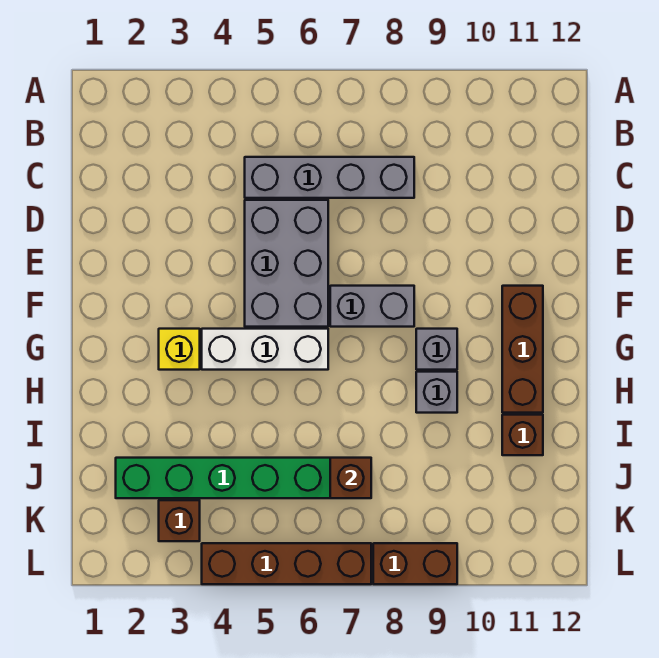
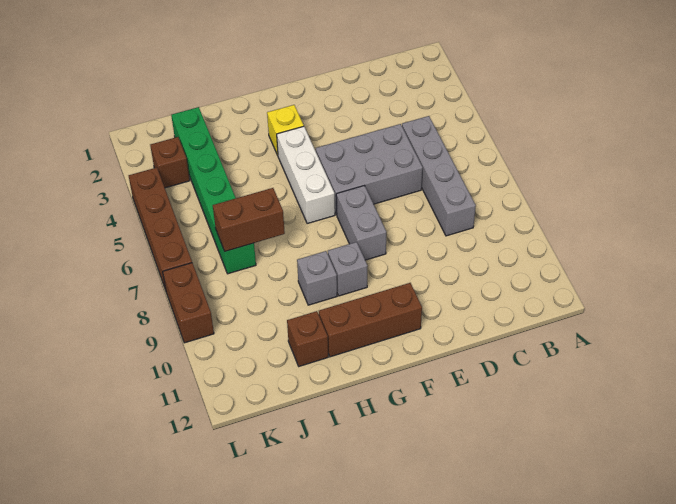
brown brick J7 level 2 -> brown brick I7:J7 level 2

